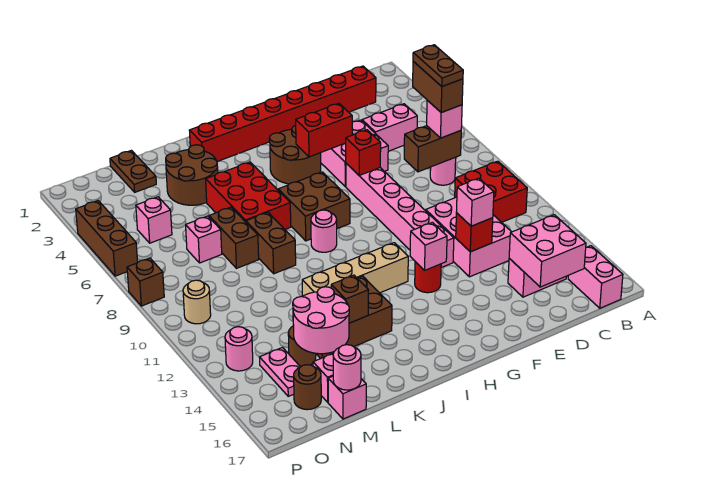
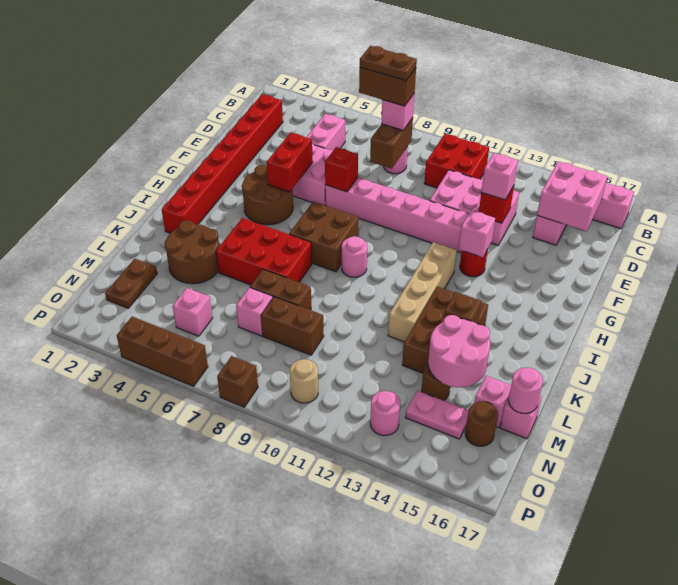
brown brick K8:K9 level 1 -> brown brick M8:M9 level 1
brown plate M1:M2 level 1 -> brown plate M2:N2 level 1

